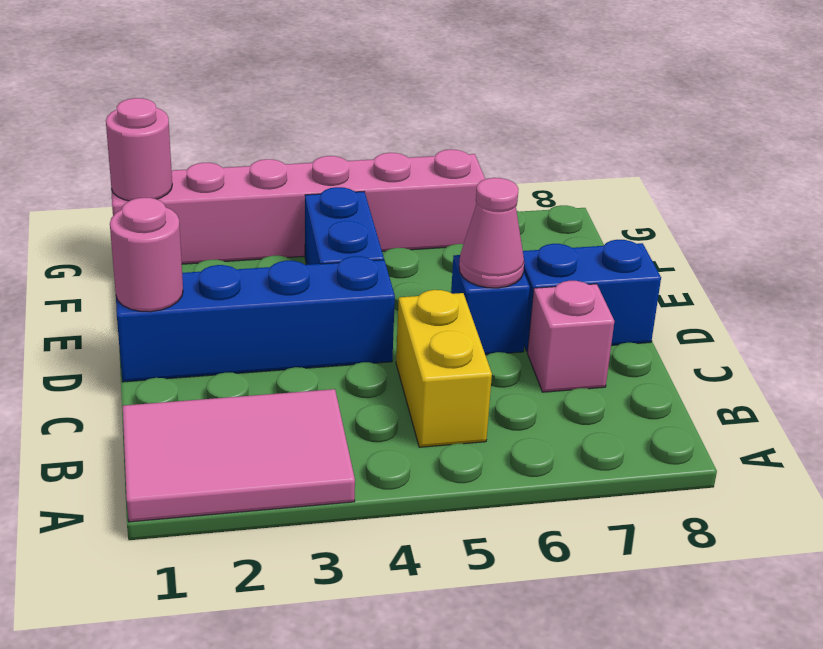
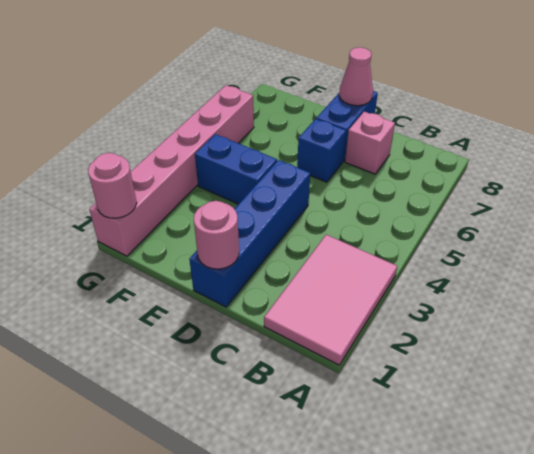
yellow brick B5:C5 level 1 -> none
pink cone D6 level 2 -> pink cone D8 level 2

